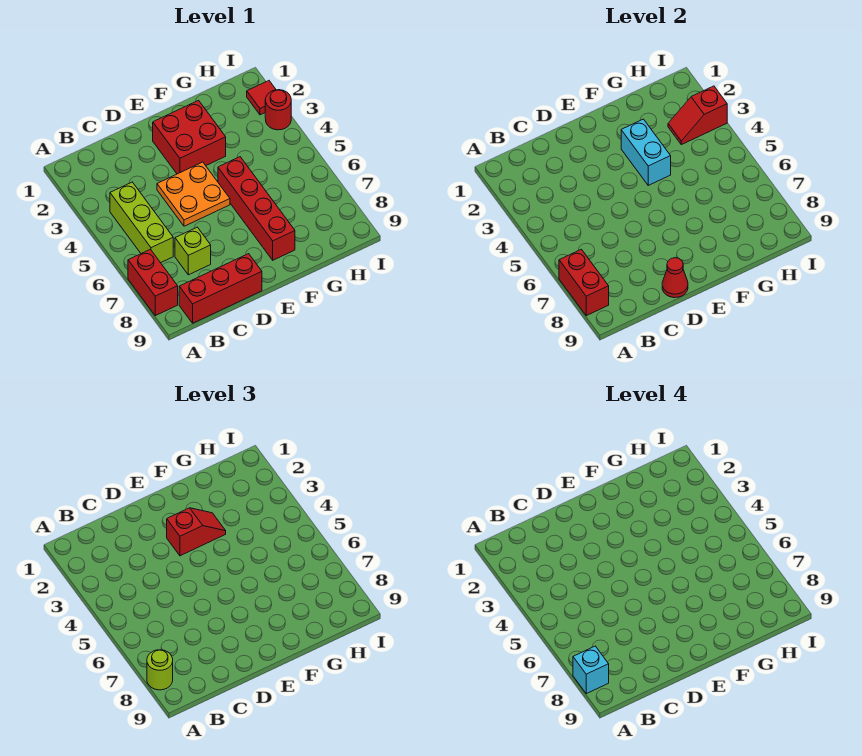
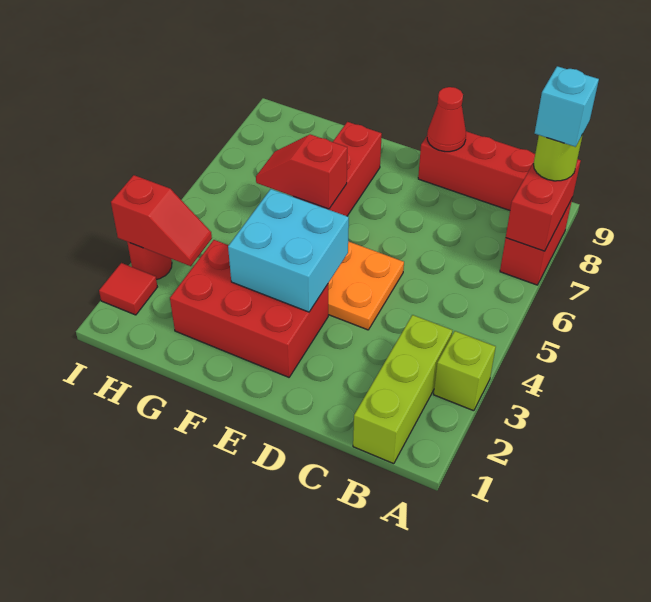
lime brick B4:B6 level 1 -> lime brick B1:B3 level 1
lime brick C7 level 1 -> lime brick A3 level 1
red brick E2:F3 level 1 -> red brick E2:G3 level 1
red slope E3:F3 level 3 top E -> red slope F6:G6 level 2 top F
cyan brick F3:F4 level 2 -> cyan brick E3:F4 level 2

